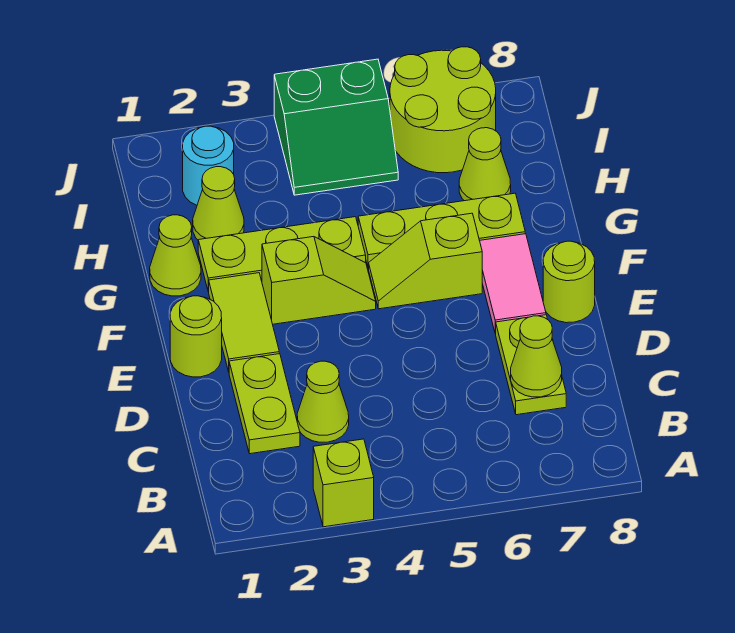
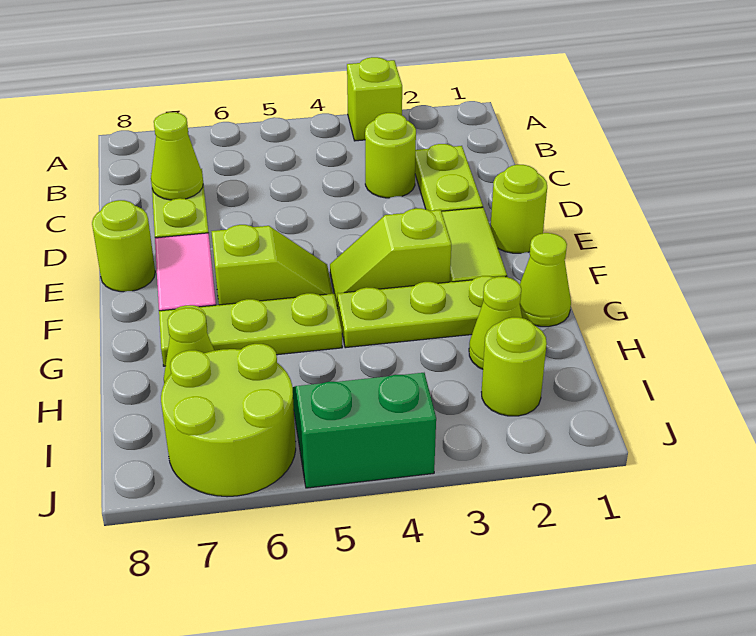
lime cone C3 level 1 -> lime round brick C3 level 1
cyan round brick I2 level 1 -> lime round brick I2 level 1

